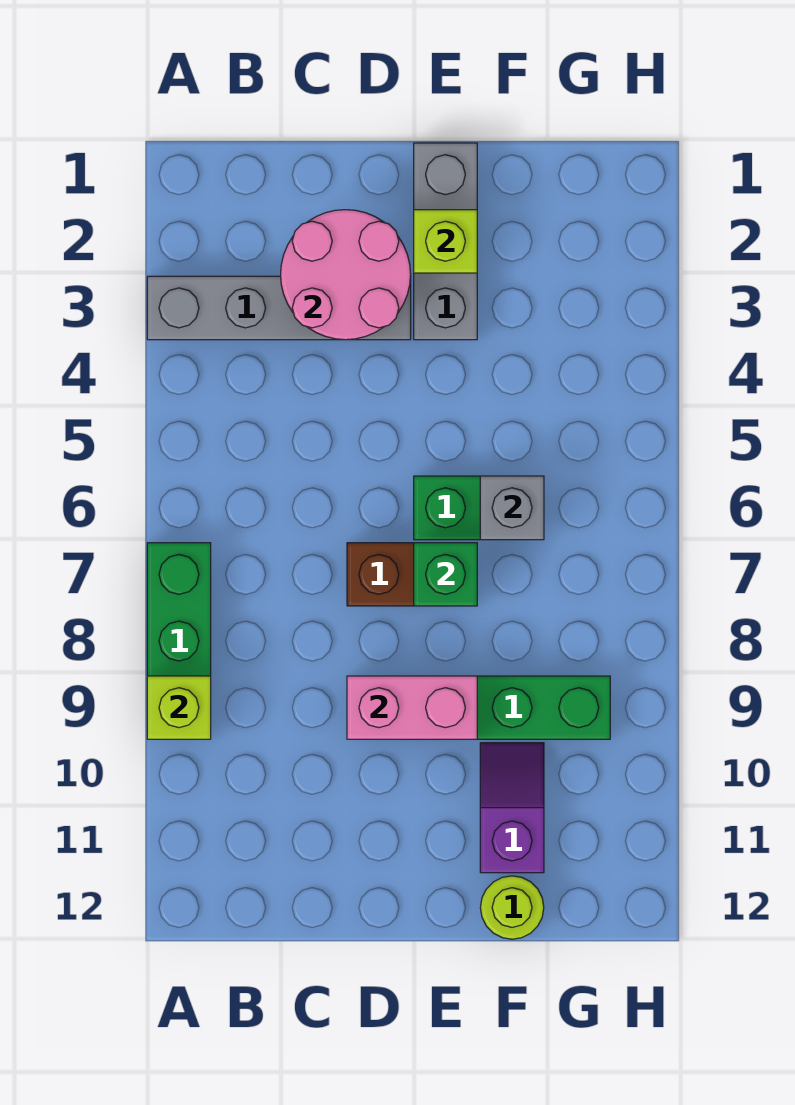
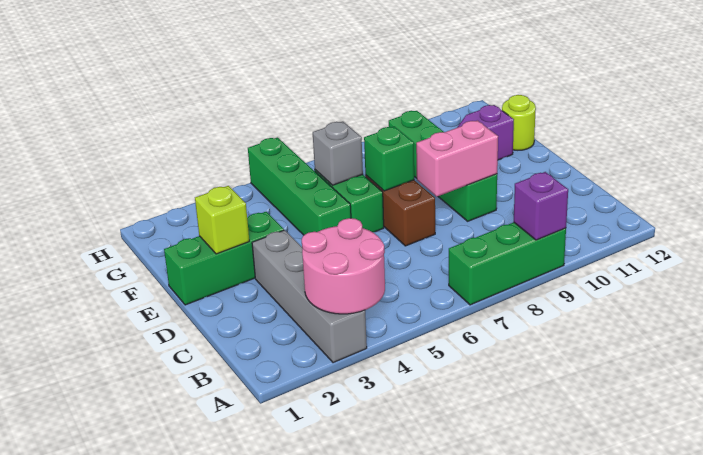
lime brick A9 level 2 -> purple brick A9 level 2
pink round brick C2:D3 level 2 -> pink round brick A3:B4 level 2
pink brick D9:E9 level 2 -> pink brick D8:D9 level 2
grey brick E1:E3 level 1 -> green brick E1:E3 level 1
none -> green brick E5:H5 level 1

